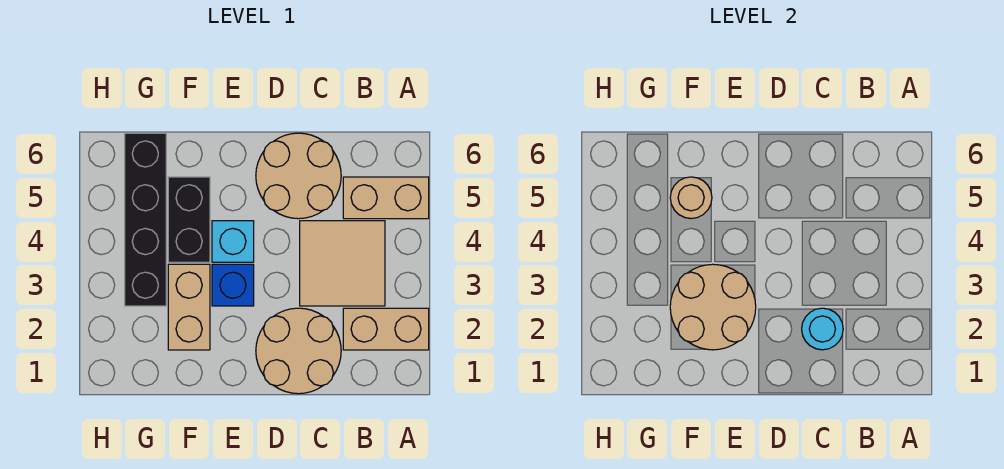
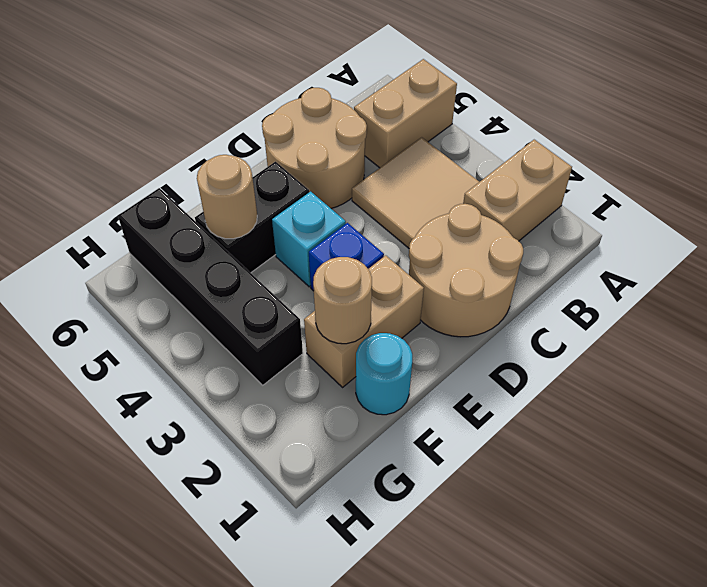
cyan round brick C2 level 2 -> cyan round brick F1 level 1
tan round brick E2:F3 level 2 -> tan round brick F2 level 2
tan brick F2:F3 level 1 -> tan brick E2:F2 level 1
black brick F4:F5 level 1 -> black brick E5:F5 level 1

